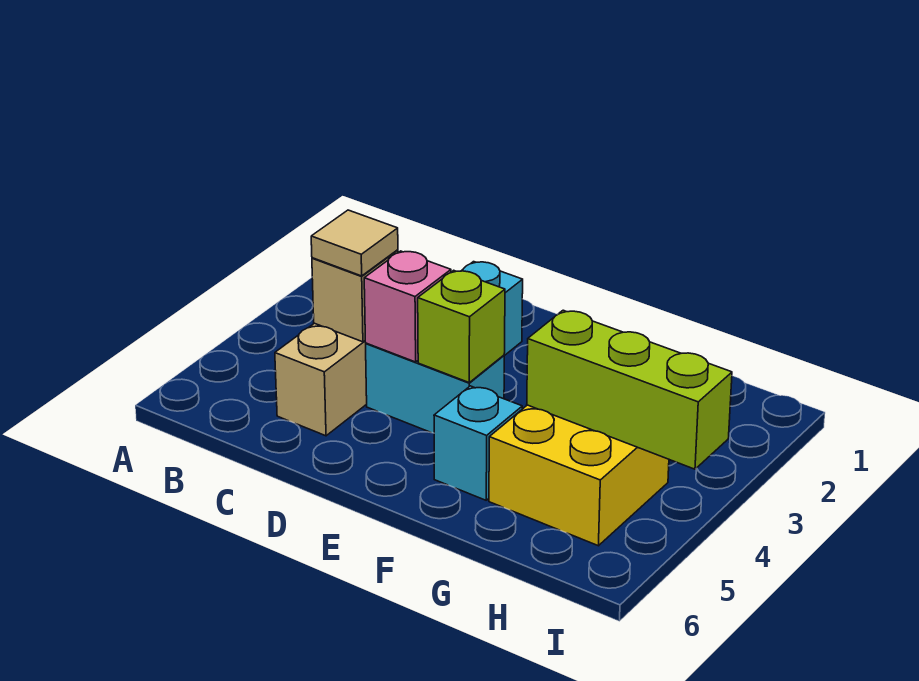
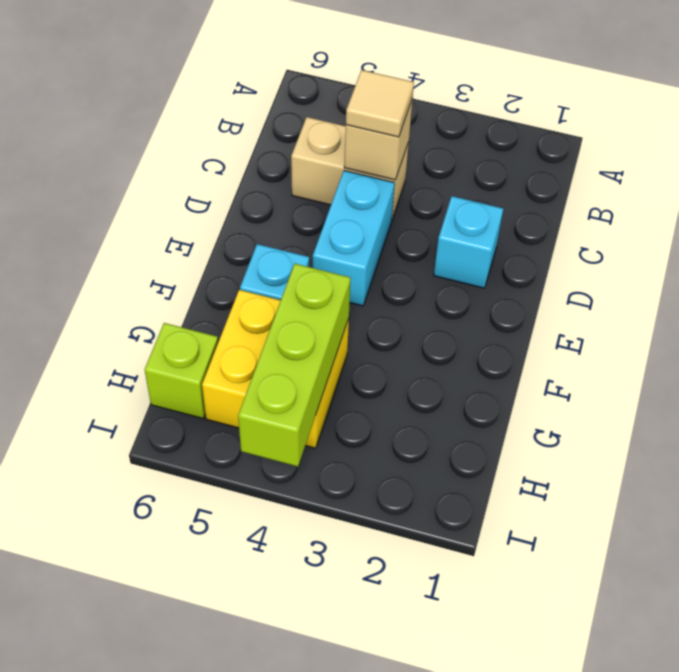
pink brick D4 level 2 -> none
lime brick E4 level 2 -> lime brick H6 level 1

